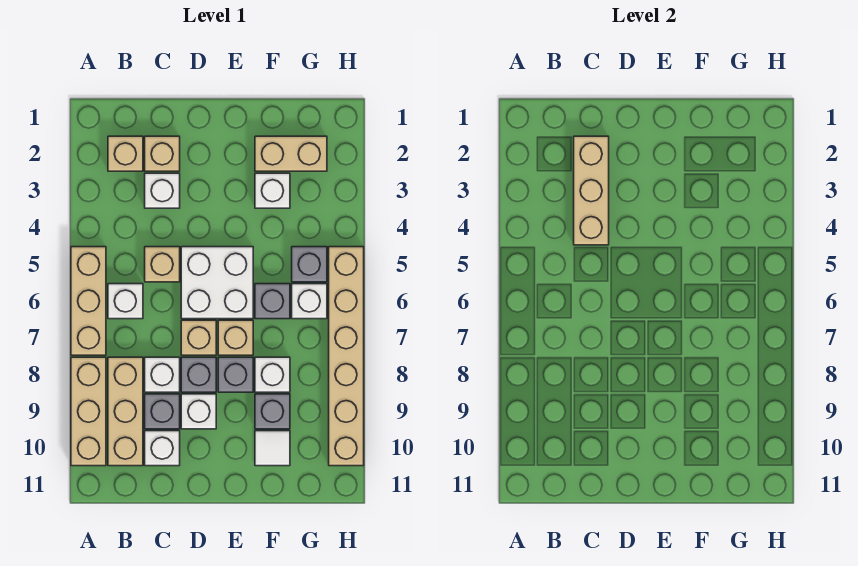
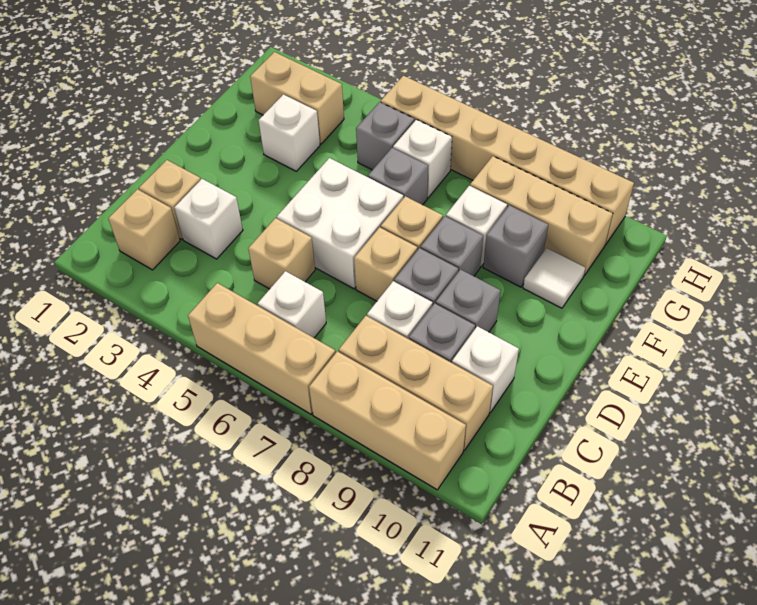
tan brick C2:C4 level 2 -> tan brick G8:G10 level 1
white brick D9 level 1 -> grey brick D9 level 1
tan brick F2:G2 level 1 -> tan brick G2:G3 level 1

